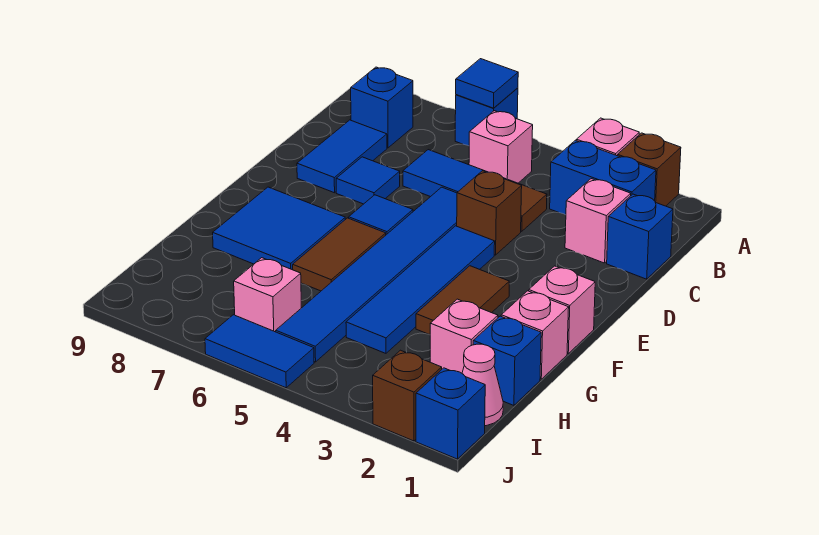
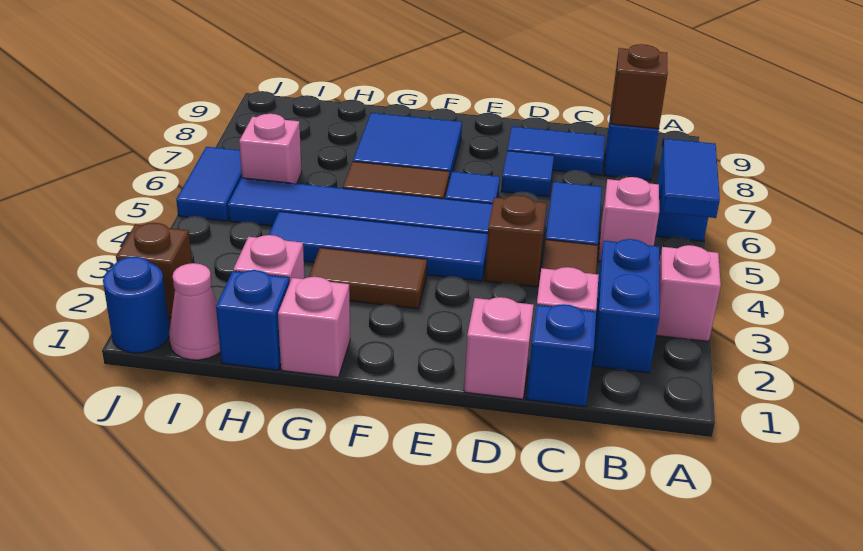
brown brick A2 level 1 -> brown brick B8 level 2
blue tile A6 level 2 -> blue tile A5:A6 level 2
pink brick F1 level 1 -> pink brick D1 level 1
blue brick J1 level 1 -> blue round brick J1 level 1

